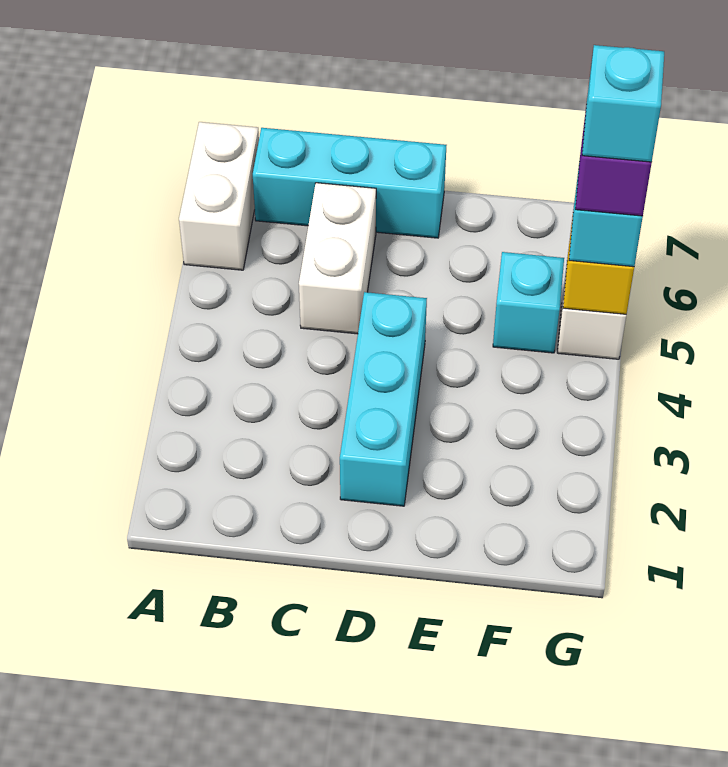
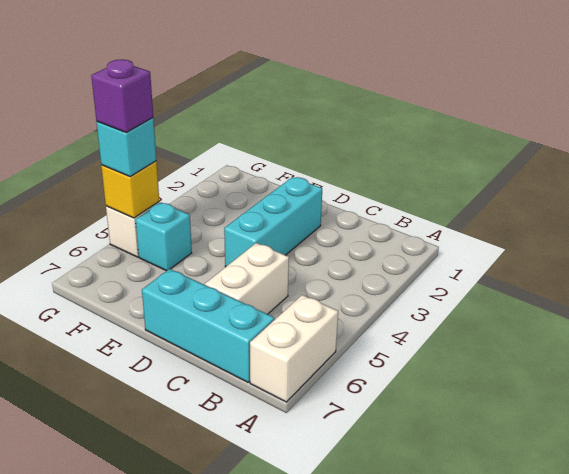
cyan brick G5 level 5 -> none

